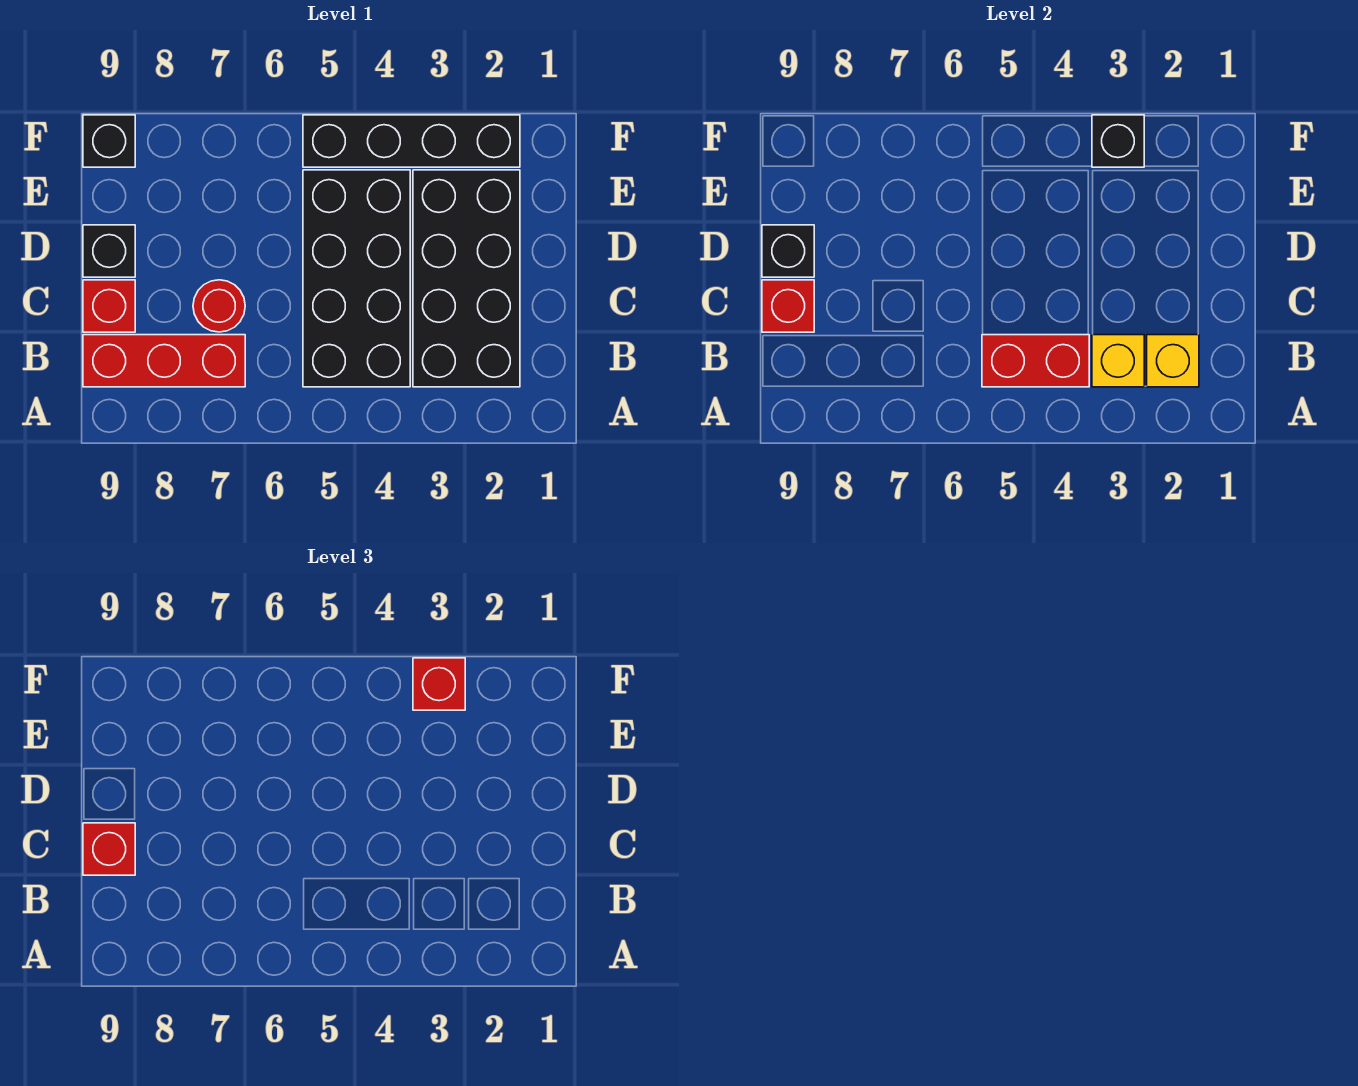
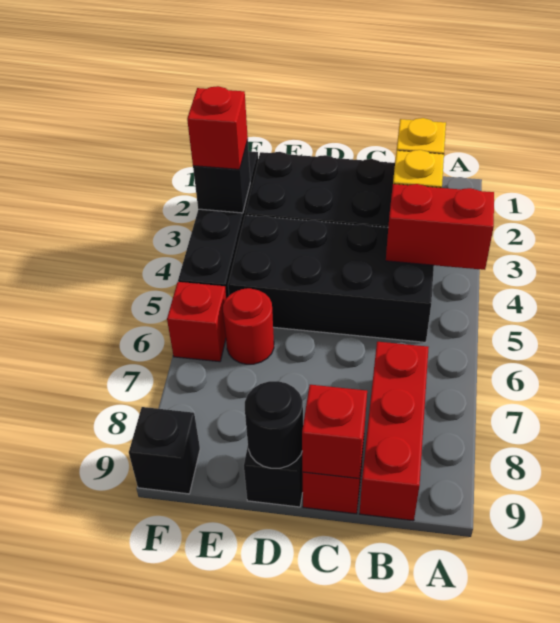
red brick B4:B5 level 2 -> red brick A4:B4 level 2
red round brick C7 level 1 -> red round brick E6 level 1
red brick C9 level 3 -> red brick F6 level 1
black brick D9 level 2 -> black round brick D9 level 2

